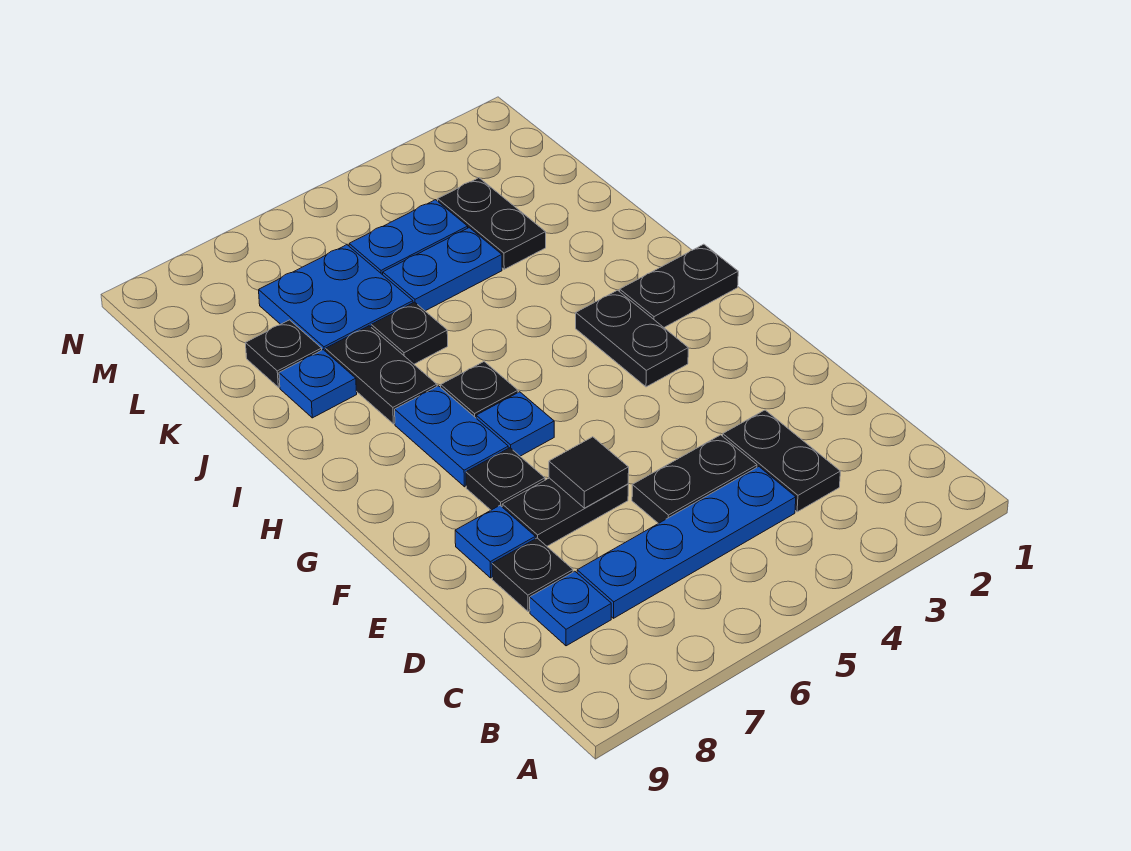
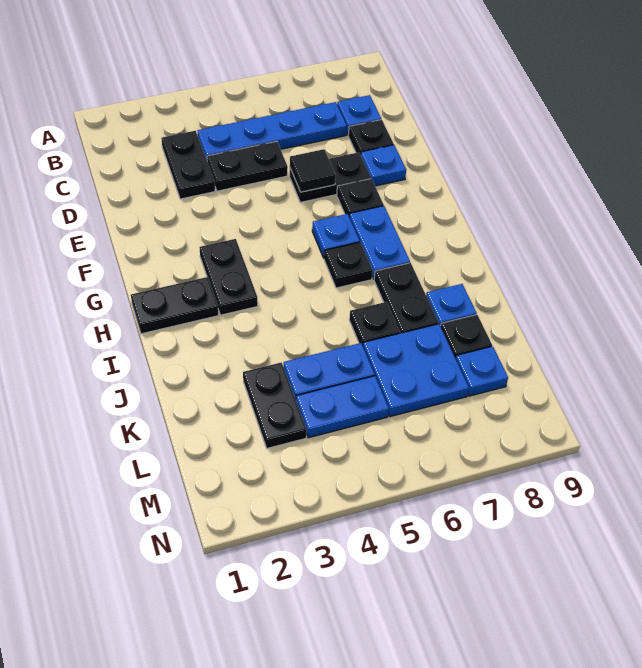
none -> blue plate L8 level 1

